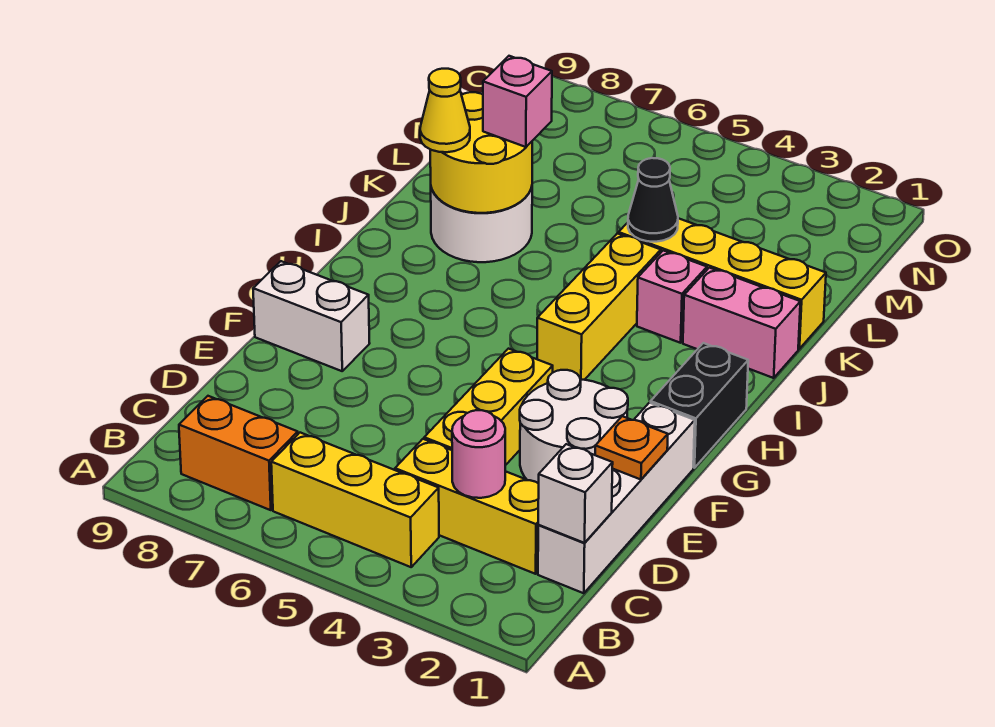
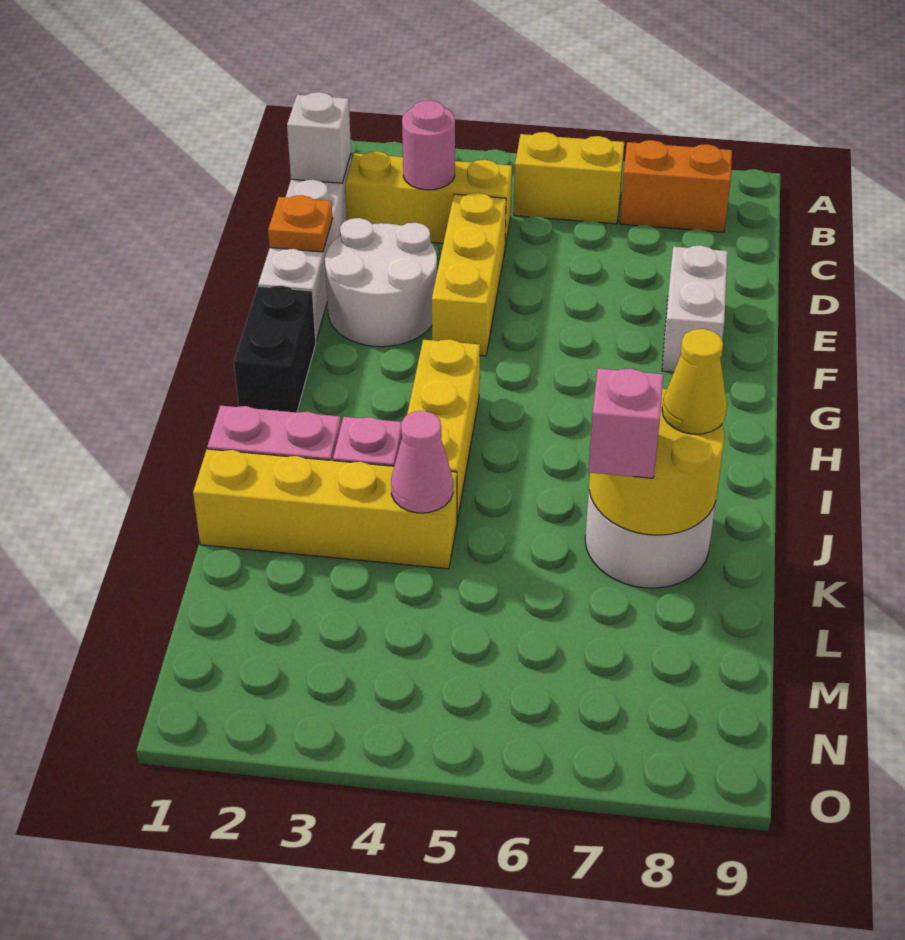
yellow brick B4:B6 level 1 -> yellow brick B5:B6 level 1
white brick F8:F9 level 1 -> white brick E8:F8 level 1
black cone K4 level 2 -> pink cone K4 level 2

